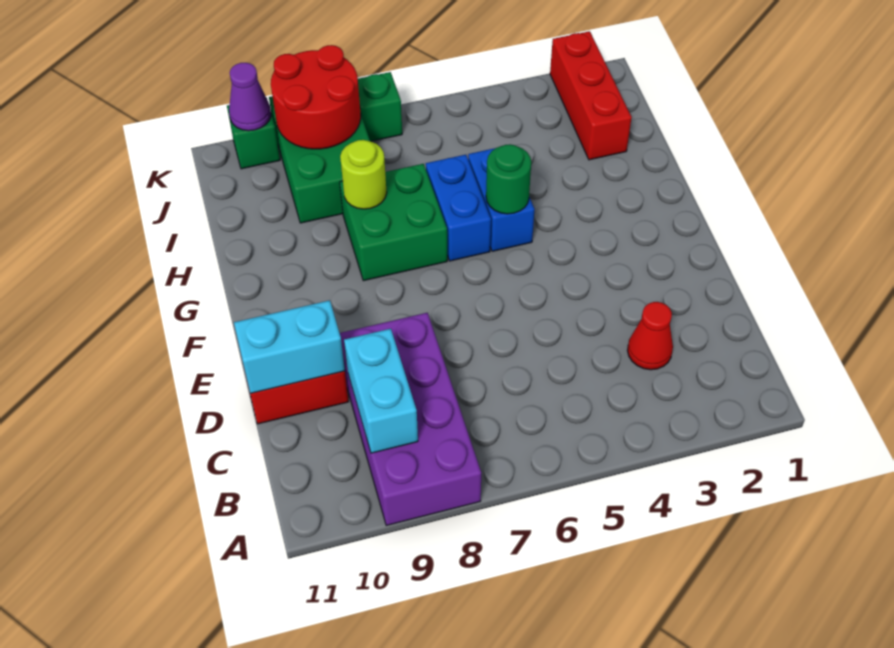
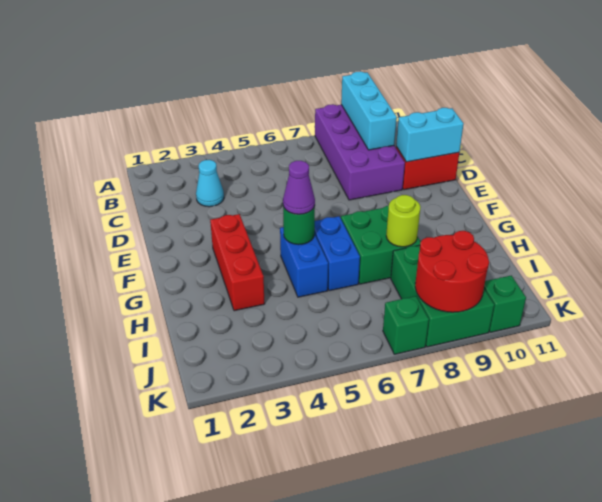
cyan brick B9:C9 level 2 -> cyan brick A9:C9 level 2
red cone C3 level 1 -> cyan cone C3 level 1
red brick I2:K2 level 1 -> red brick F3:H3 level 1
purple cone K10 level 2 -> purple cone G5 level 3

